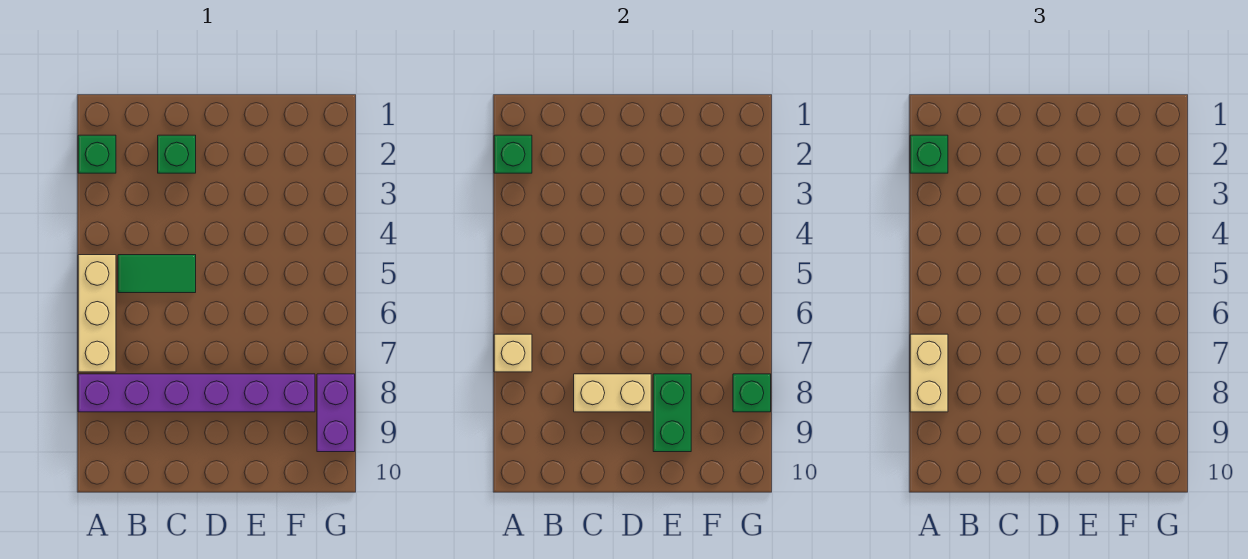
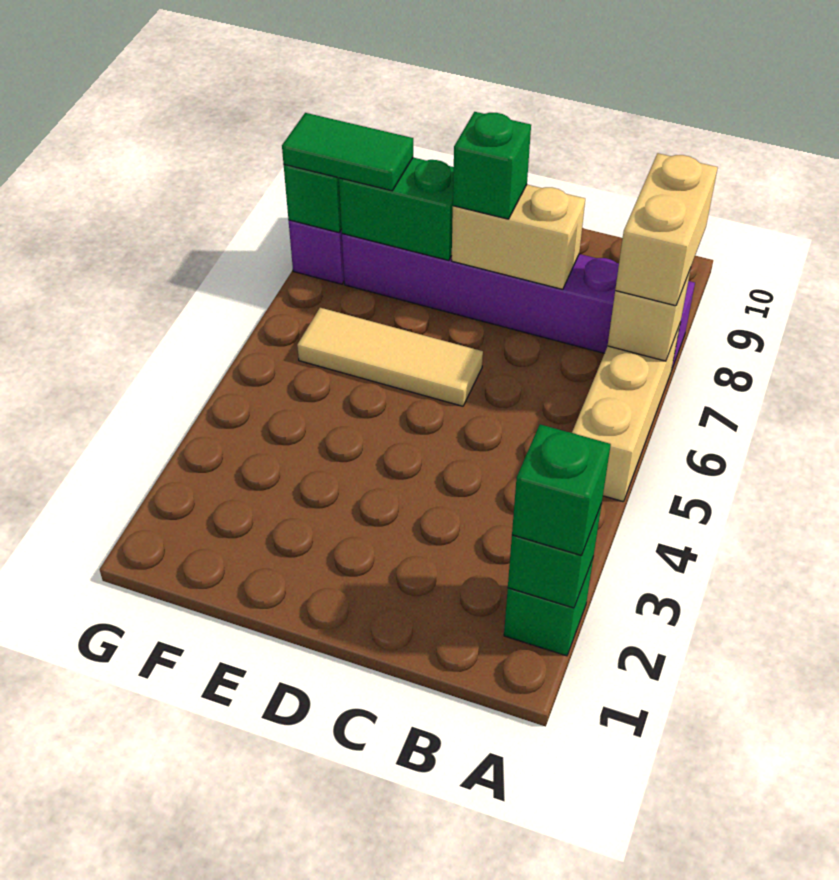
green tile B5:C5 level 1 -> green tile F8:G8 level 3
green brick C2 level 1 -> green brick D8 level 3
none -> tan tile D6:F6 level 1
green brick E8:E9 level 2 -> green brick E8:F8 level 2

